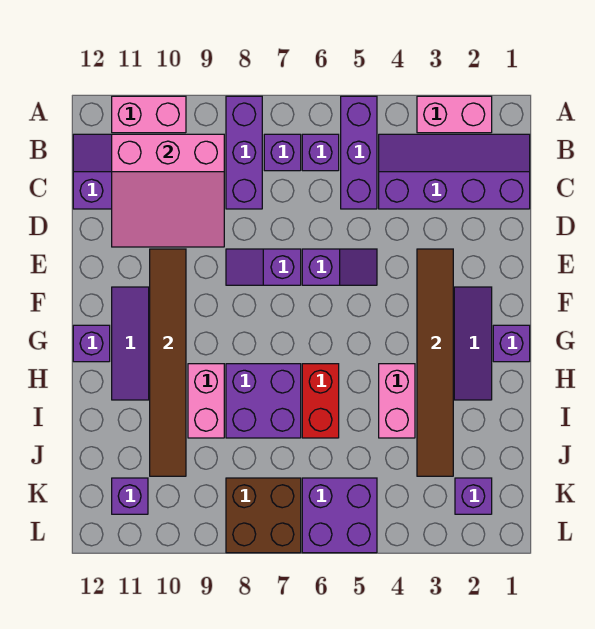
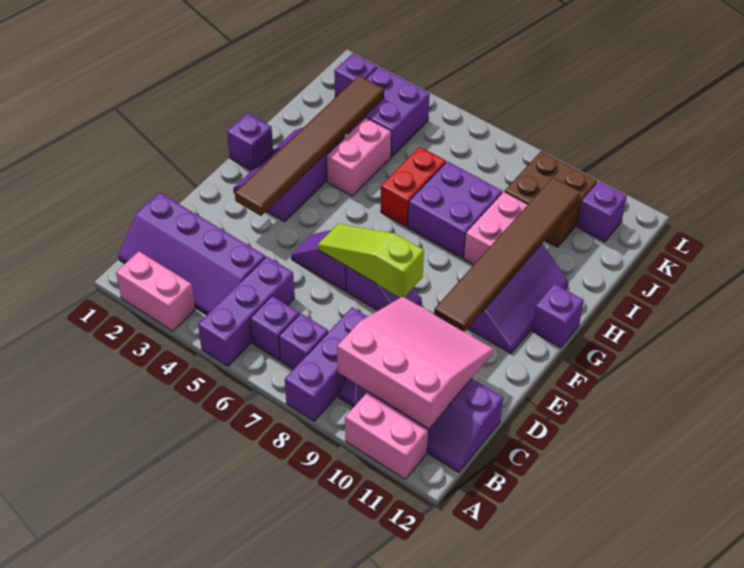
none -> lime slope E6:E8 level 2 top 8
purple brick K5:L6 level 1 -> purple brick J3:K4 level 1
brown brick K7:L8 level 1 -> brown brick J9:K10 level 1

